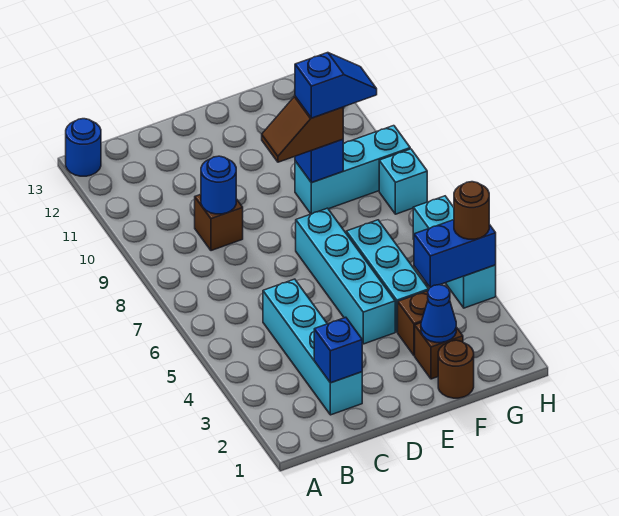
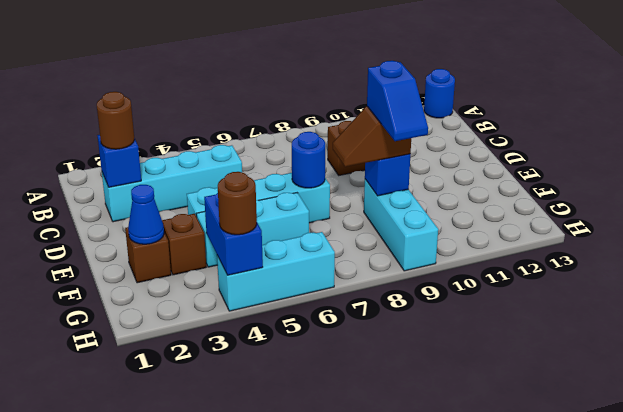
blue round brick C9 level 2 -> blue round brick E7 level 2
brown slope E9:F9 level 3 top F -> brown slope F8:F9 level 3 top 9
brown round brick F1 level 1 -> brown round brick C2 level 3
cyan brick H8 level 1 -> none

